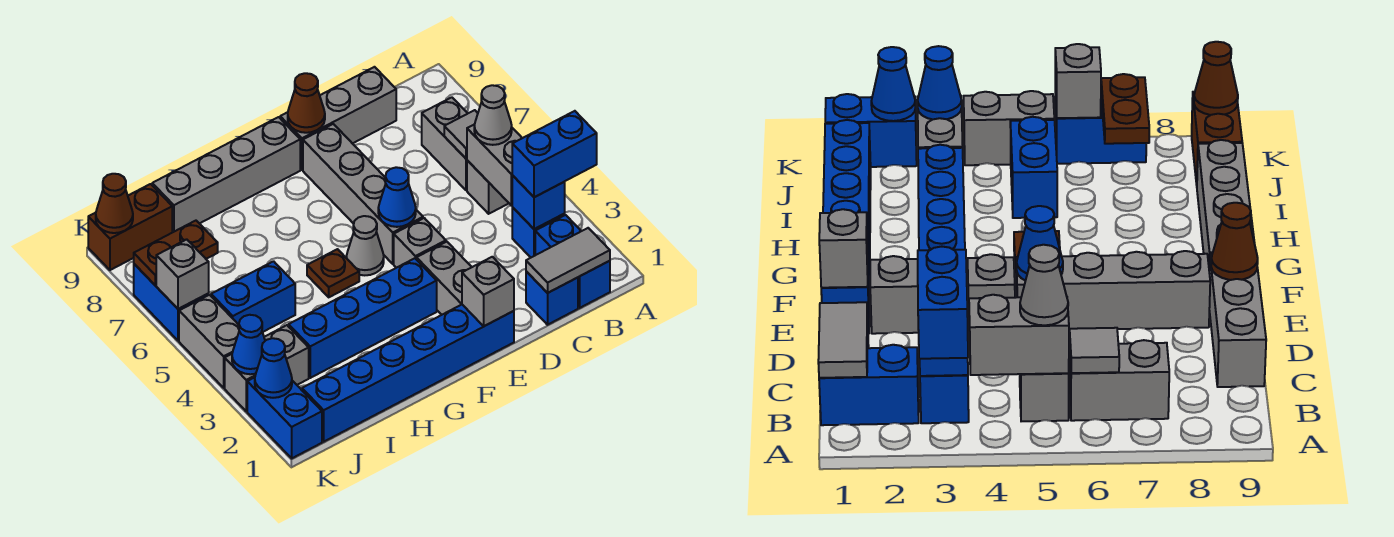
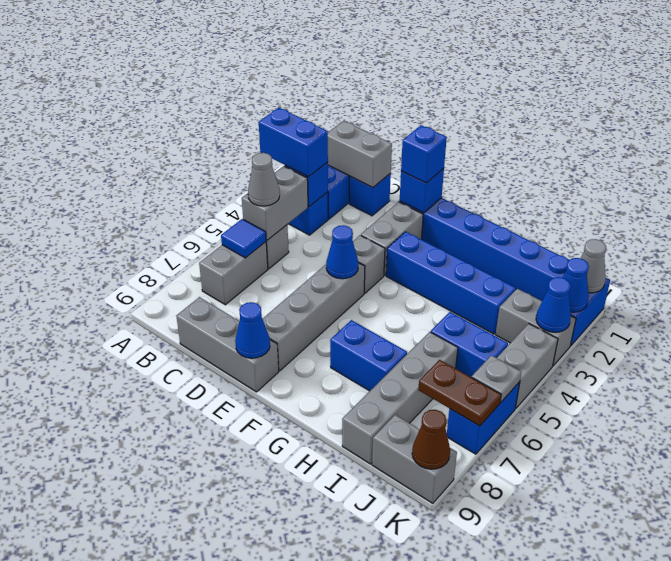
grey tile B1:C1 level 2 -> grey brick B1:C1 level 2
grey tile B6 level 2 -> blue tile B6 level 2
grey brick E1 level 2 -> blue brick E1 level 2
none -> blue brick E1 level 3
brown cone E9 level 2 -> blue cone E9 level 2
grey cone F5 level 1 -> grey cone K1 level 2
grey brick F9:I9 level 1 -> grey brick I6:I9 level 1
brown plate G5 level 1 -> none
none -> blue brick G7:H7 level 1
brown brick J9:K9 level 1 -> grey brick J9:K9 level 1
grey brick K6 level 2 -> grey plate K6 level 2

